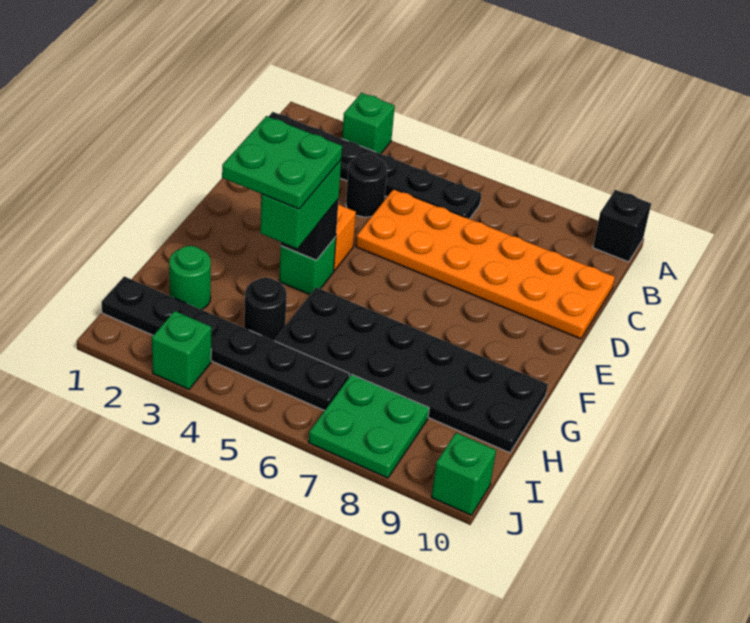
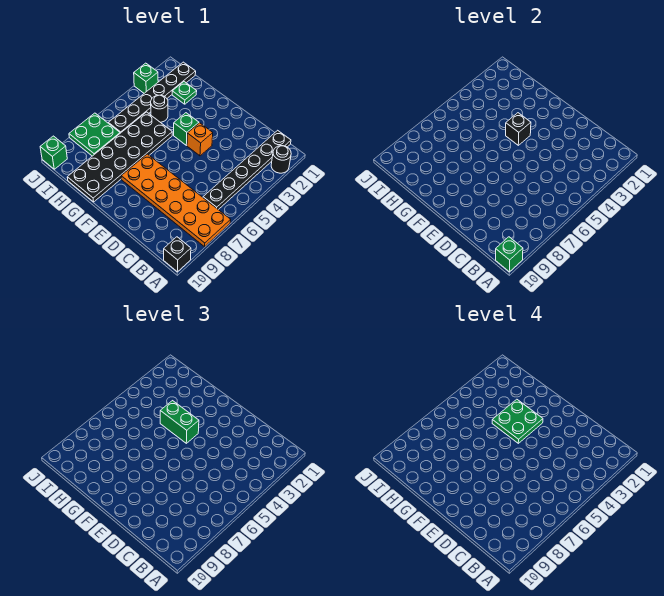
green brick A3 level 1 -> green brick A10 level 2
black round brick C4 level 1 -> black round brick A2 level 1
orange plate C5:D10 level 1 -> orange plate A7:F8 level 1
green round brick H2 level 1 -> green plate H2 level 1

